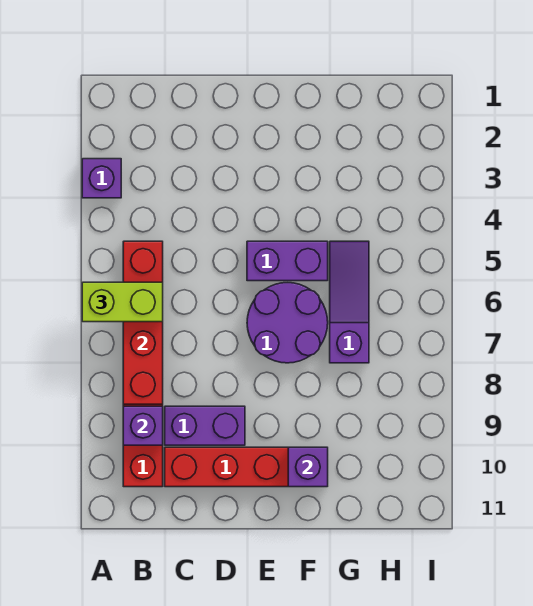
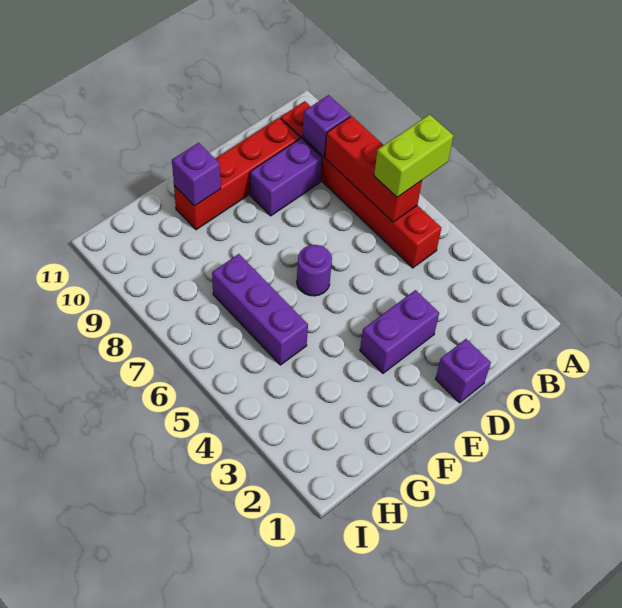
purple brick A3 level 1 -> purple brick D1 level 1
purple brick E5:F5 level 1 -> purple brick D3:E3 level 1
purple round brick E6:F7 level 1 -> purple round brick E6 level 1
purple slope G5:G7 level 1 top 7 -> purple brick G5:G7 level 1

